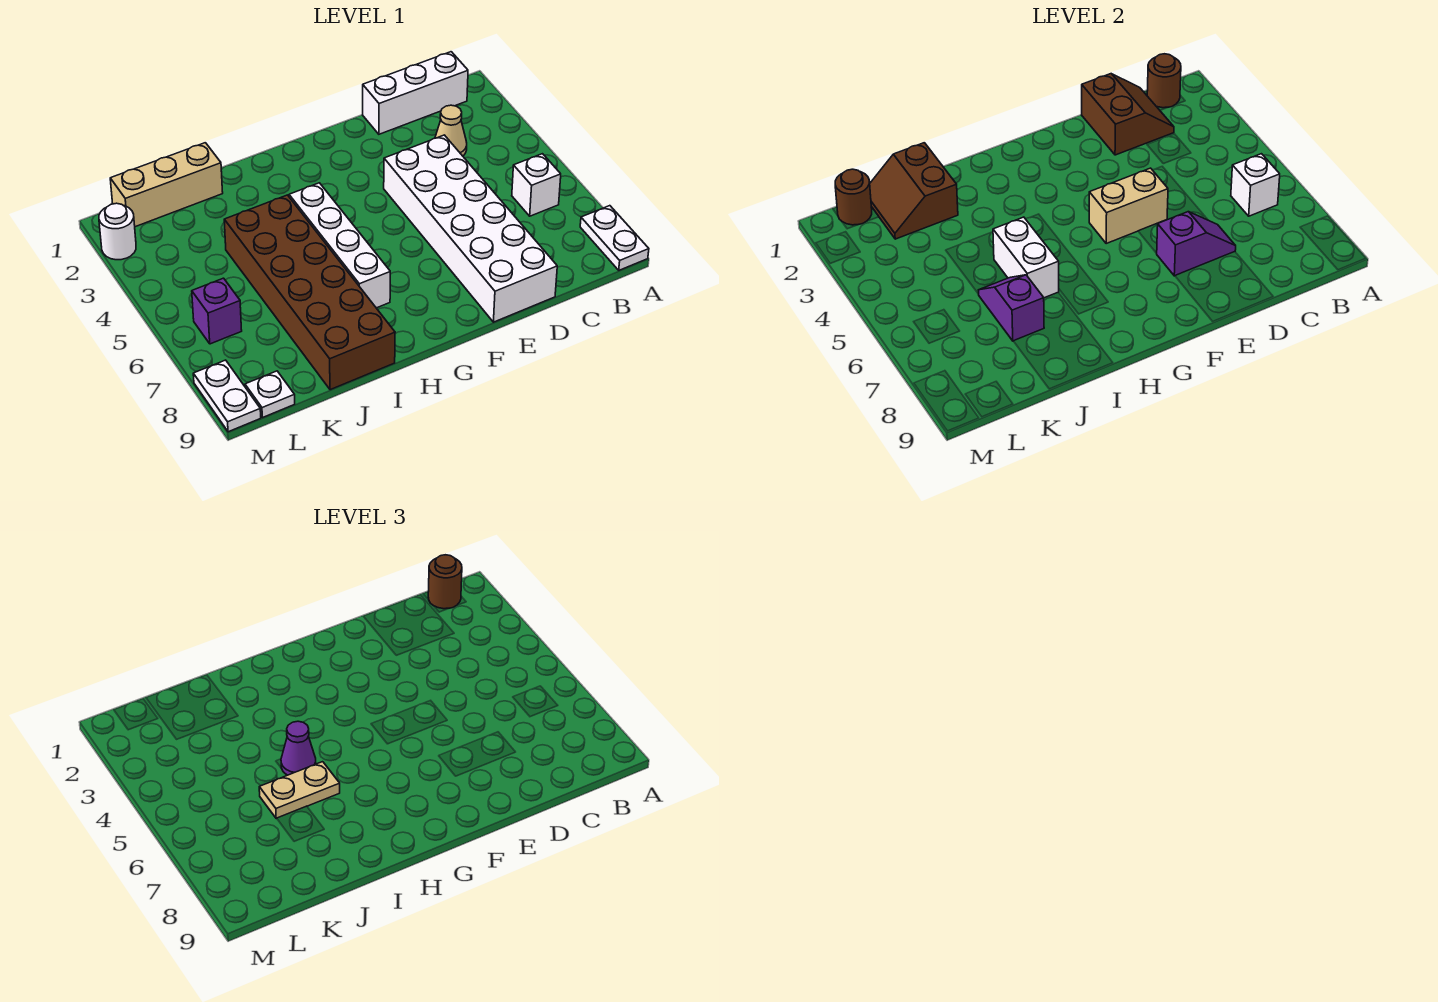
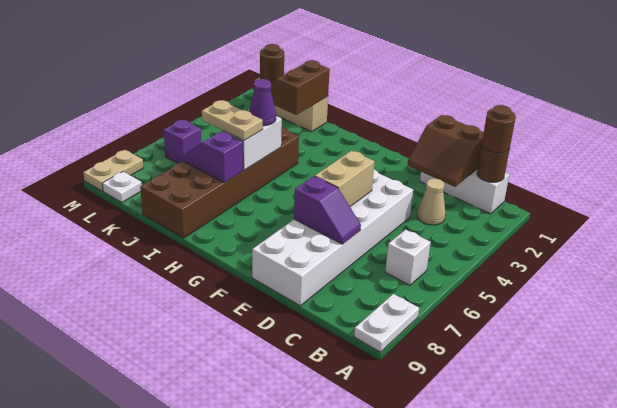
white brick B6 level 2 -> none
brown slope C1:D2 level 2 top D -> brown slope C1:D2 level 2 top 1
tan brick E5:F5 level 2 -> tan brick E5:E6 level 2
white brick H4:H7 level 1 -> none
purple slope J6:J7 level 2 top 7 -> purple slope I7:J7 level 2 top I
white round brick M2 level 1 -> none
white plate M8:M9 level 1 -> tan plate M8:M9 level 1

